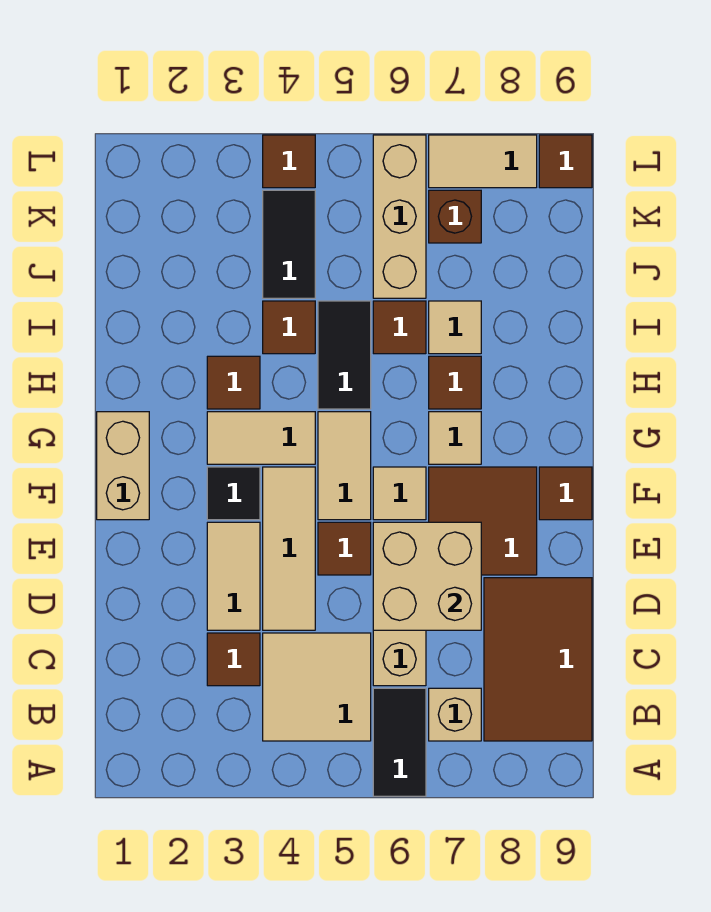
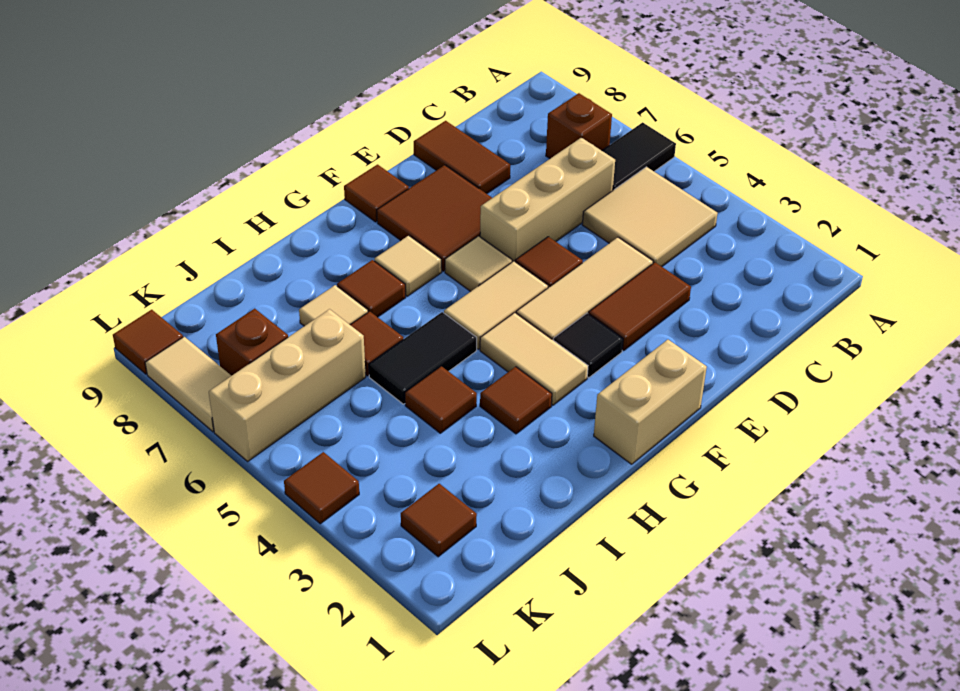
tan brick B7 level 1 -> brown brick B7 level 1
brown tile B8:D9 level 1 -> brown tile D8:D9 level 1
brown tile C3 level 1 -> brown tile K2 level 1
tan tile D3:E3 level 1 -> brown tile D3:E3 level 1
tan brick D6:E7 level 2 -> none
black tile J4:K4 level 1 -> none

